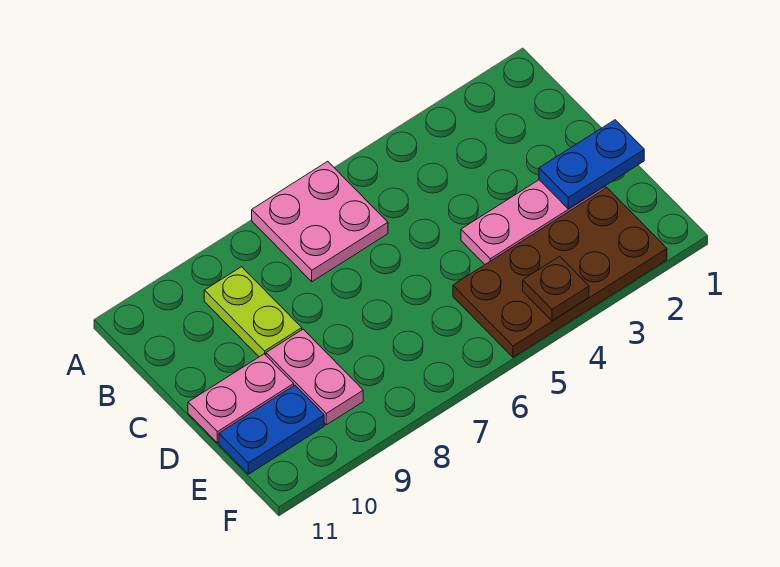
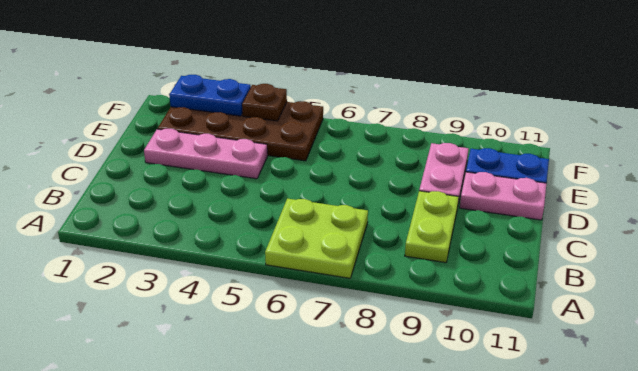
pink plate A6:B7 level 1 -> lime plate A6:B7 level 1
blue plate D1:D2 level 2 -> blue plate F2:F3 level 2

